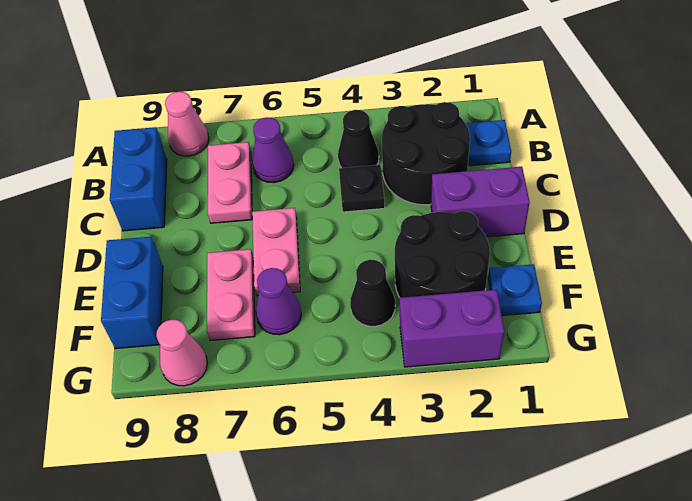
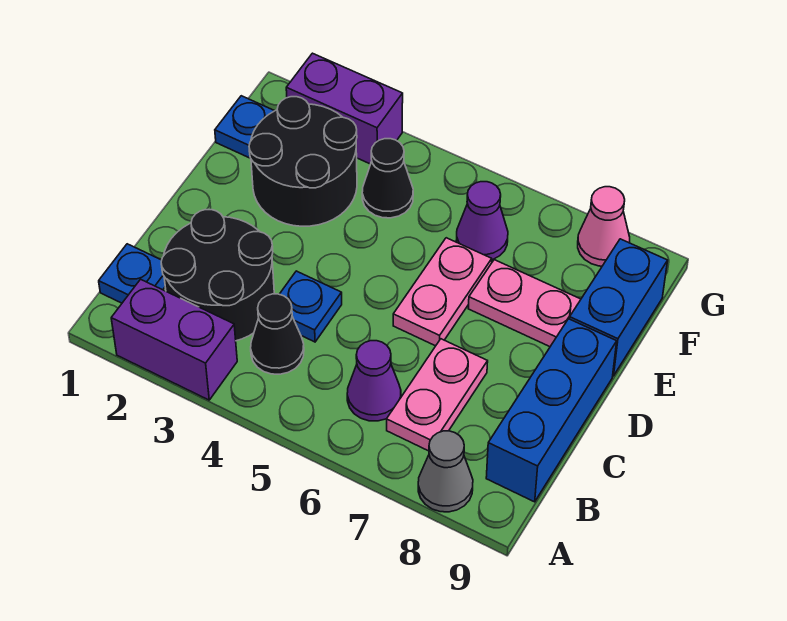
pink cone A8 level 1 -> grey cone A8 level 1
blue brick B9:C9 level 1 -> blue brick B9:D9 level 1
black plate C4 level 1 -> blue plate C4 level 1
purple brick D1:D2 level 1 -> purple brick A2:A3 level 1
pink plate E7:F7 level 1 -> pink plate E7:E8 level 1

